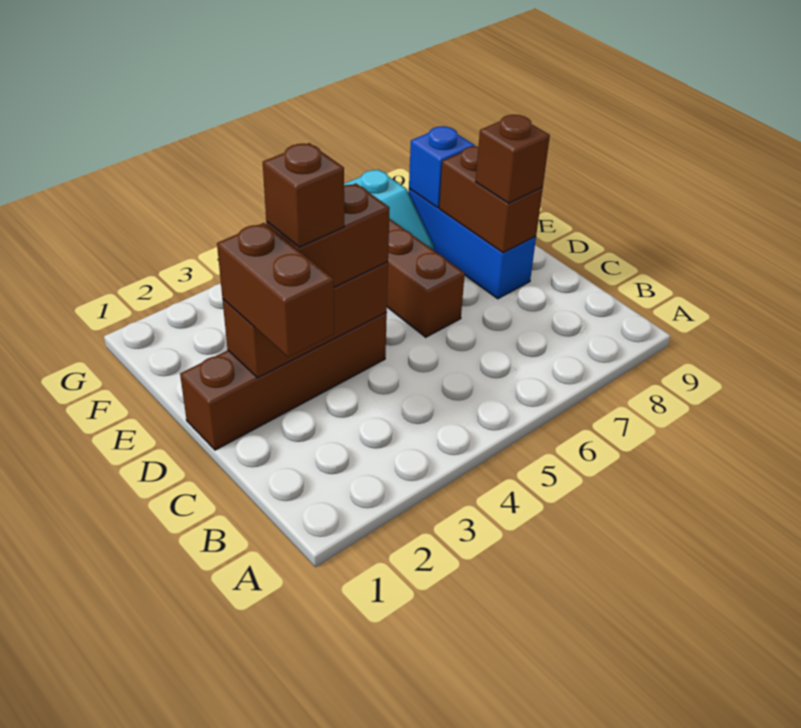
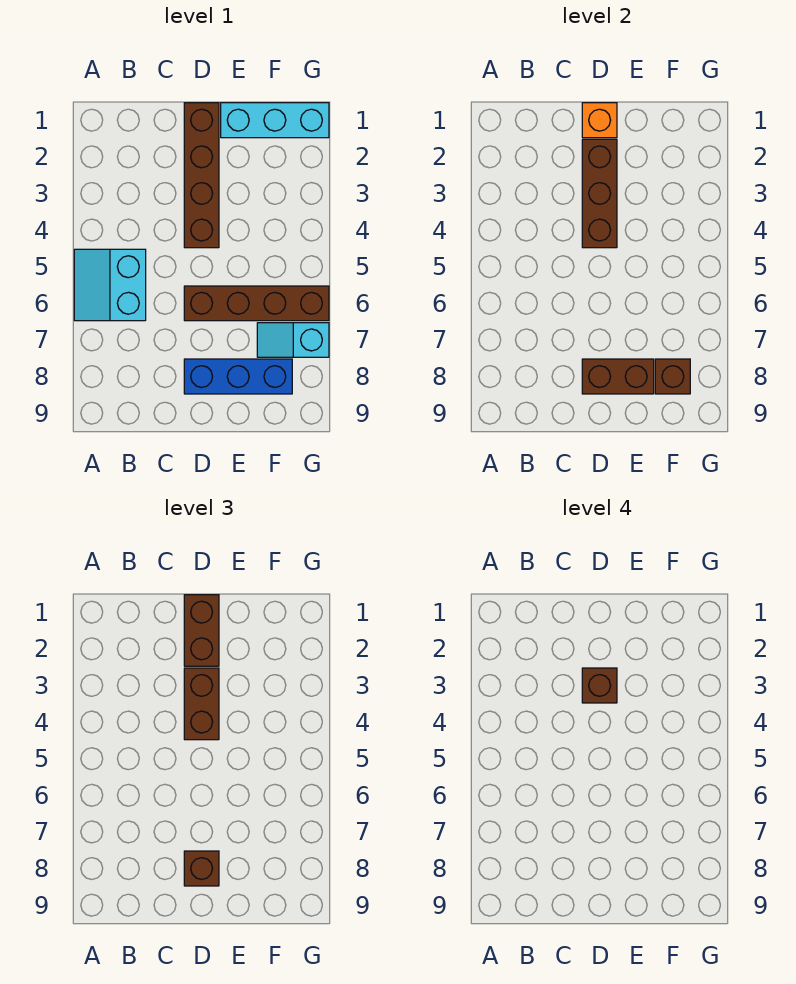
none -> cyan slope A5:B6 level 1 top B
brown brick C2:D2 level 3 -> brown brick D1:D2 level 3
none -> orange brick D1 level 2
none -> cyan brick E1:G1 level 1
blue brick F8 level 2 -> brown brick F8 level 2

